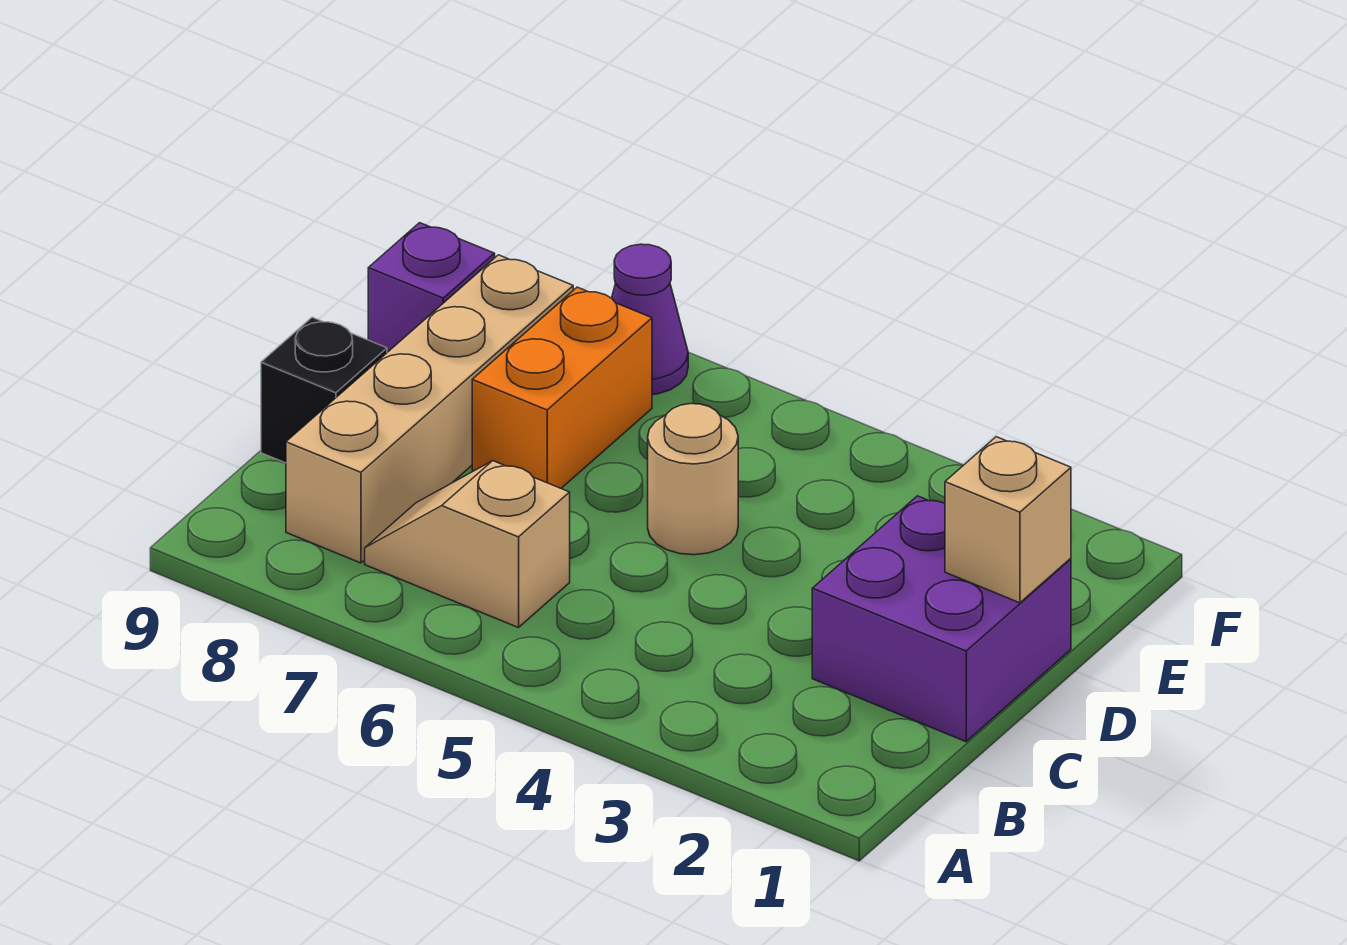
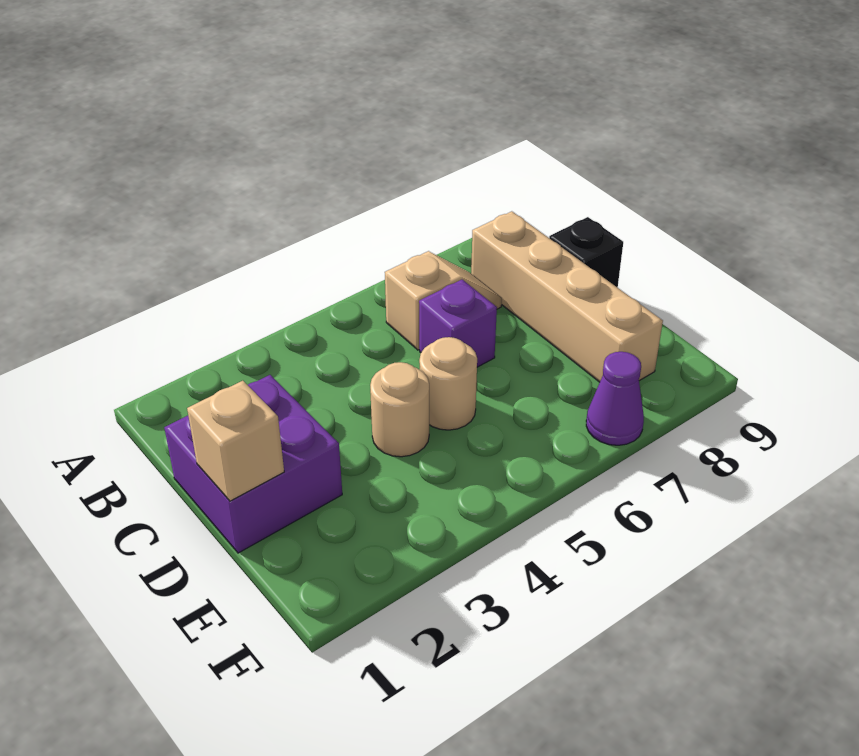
none -> tan round brick D4 level 1
orange brick D7:E7 level 1 -> none
purple brick E9 level 1 -> purple brick C6 level 1

